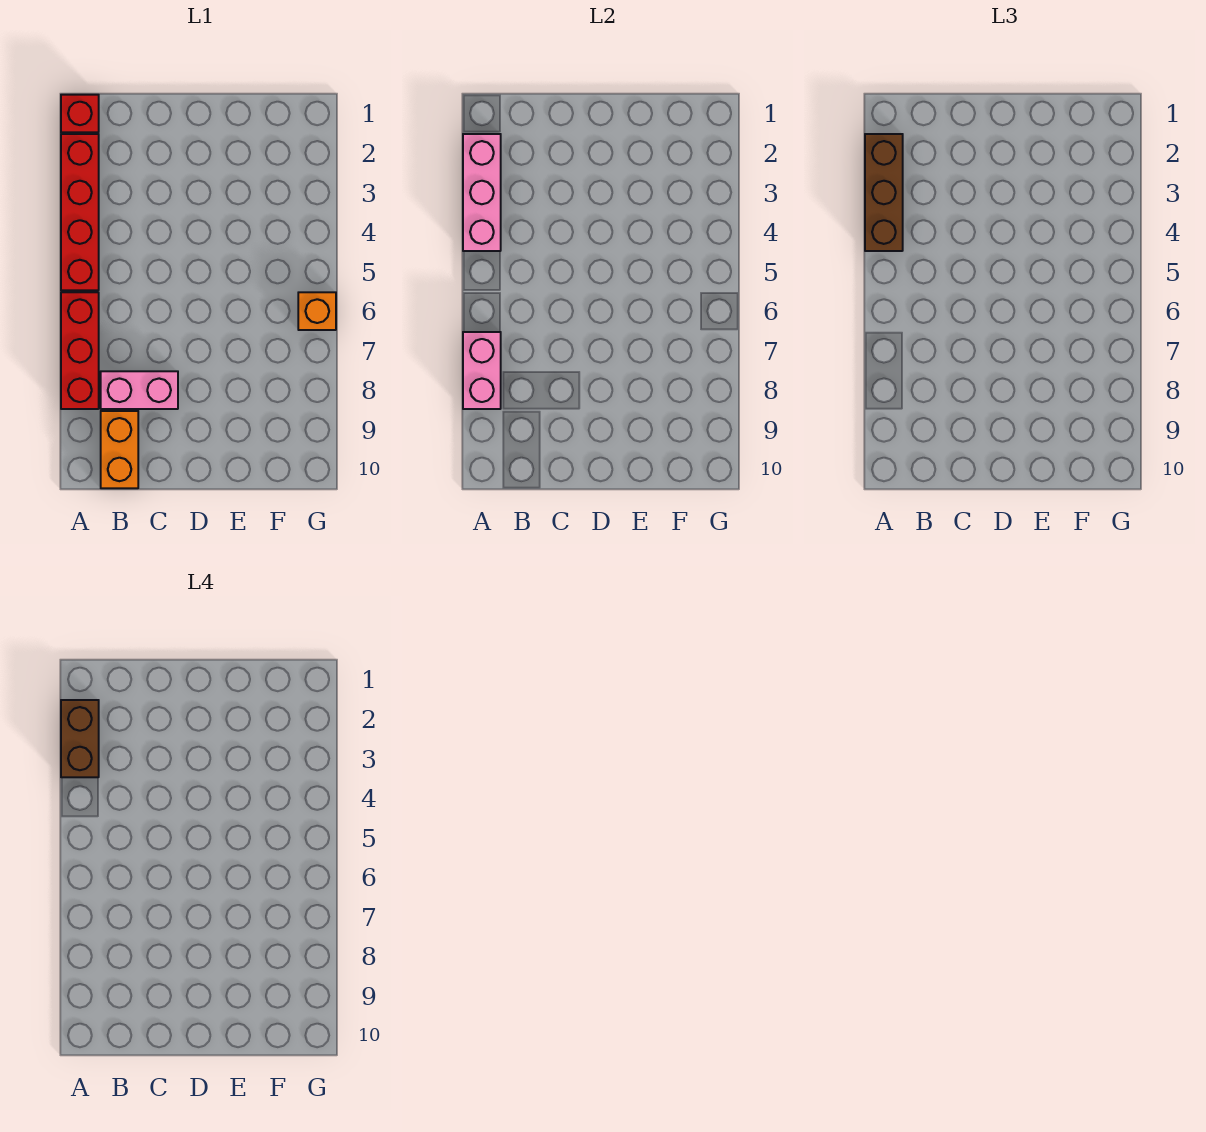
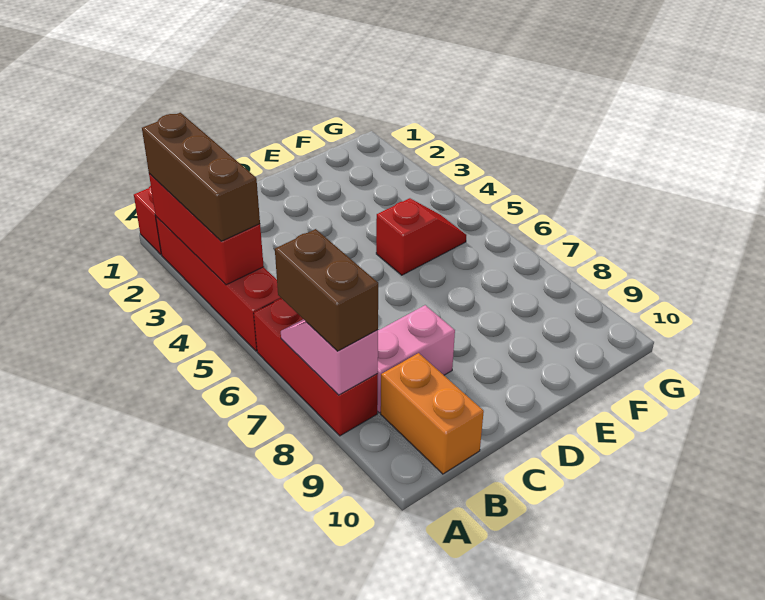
pink brick A2:A4 level 2 -> red brick A2:A4 level 2
brown brick A2:A3 level 4 -> brown brick A7:A8 level 3
pink brick A7:A8 level 2 -> pink slope A7:A8 level 2 top 8
none -> red slope E5:F5 level 1 top E
orange brick G6 level 1 -> none

